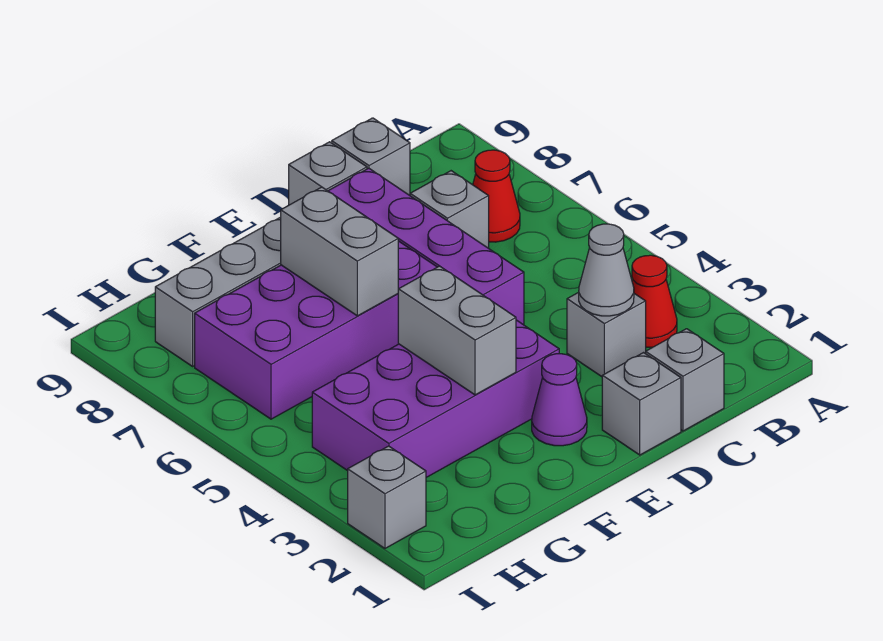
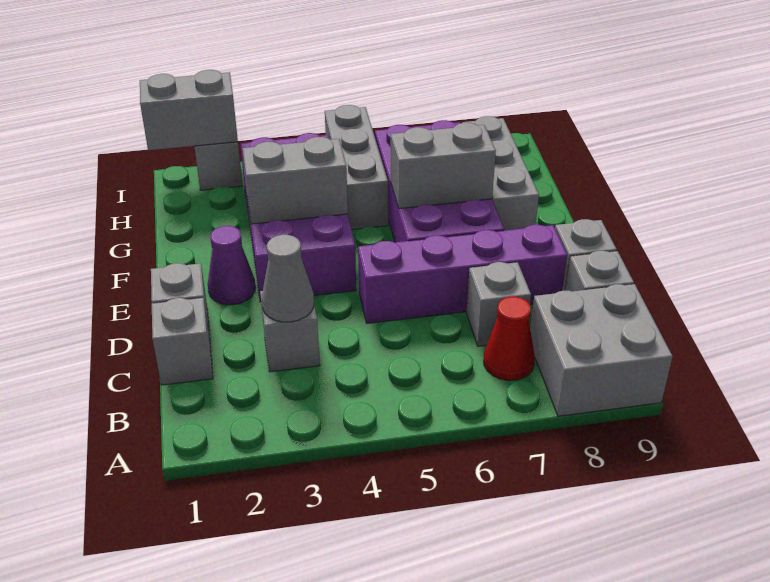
none -> grey brick A8:B9 level 1
red cone B3 level 1 -> none
none -> grey brick G5:I5 level 1
none -> grey brick I1:I2 level 2

